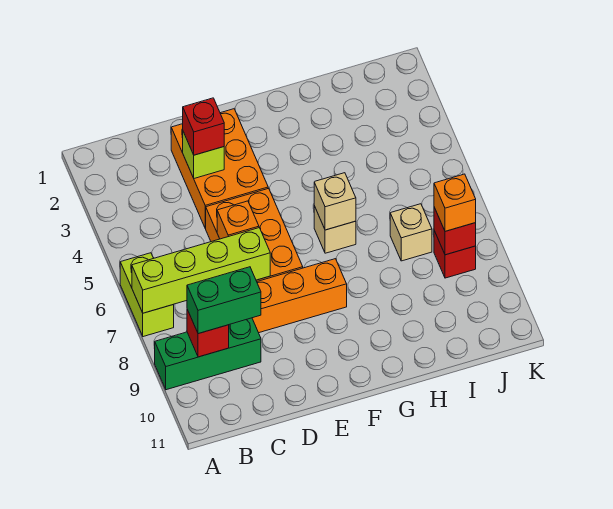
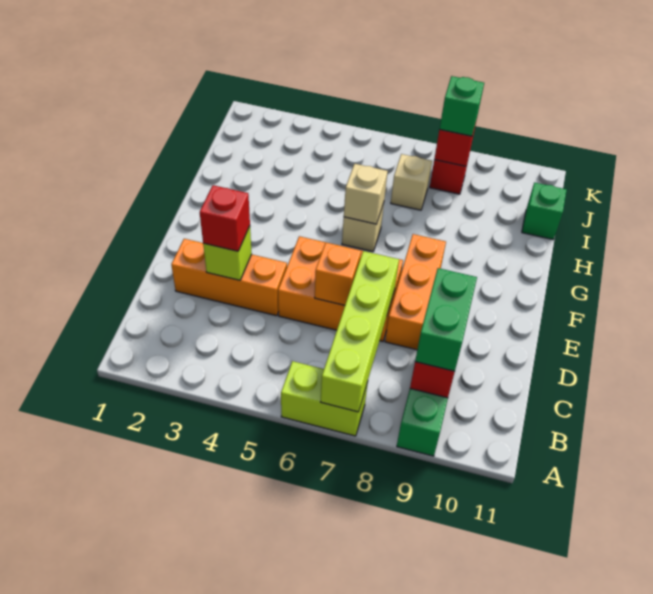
orange brick D2:E4 level 1 -> orange brick D2:D4 level 1
none -> green brick I11 level 1
orange brick J8 level 3 -> green brick J8 level 3

